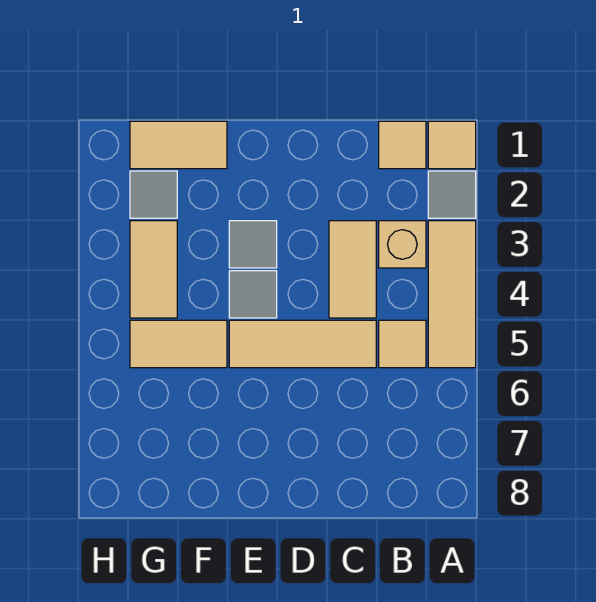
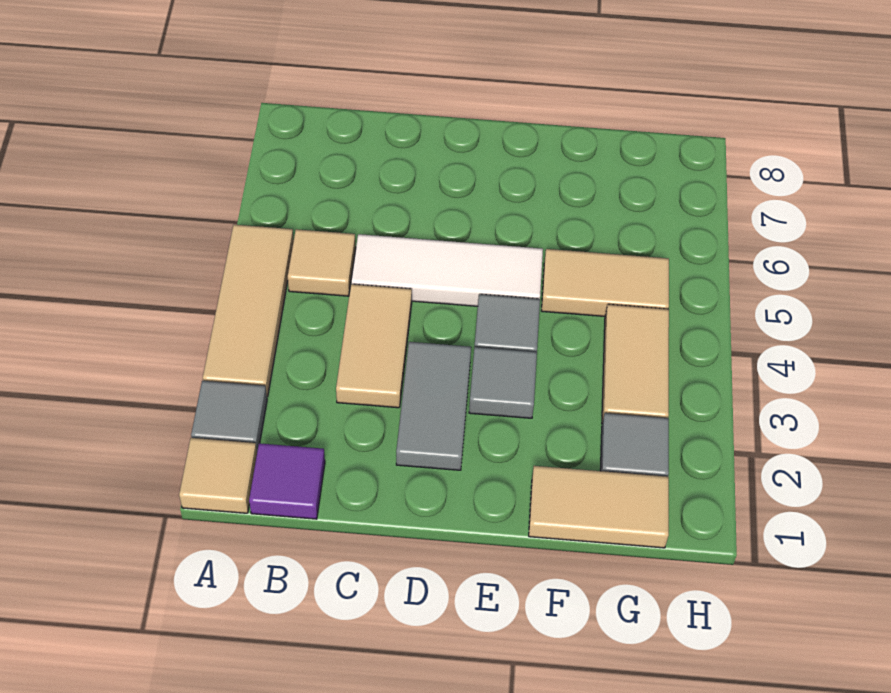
tan tile B1 level 1 -> purple tile B1 level 1
tan brick B3 level 1 -> none
tan tile C5:E5 level 1 -> white tile C5:E5 level 1
none -> grey tile D2:D3 level 1

